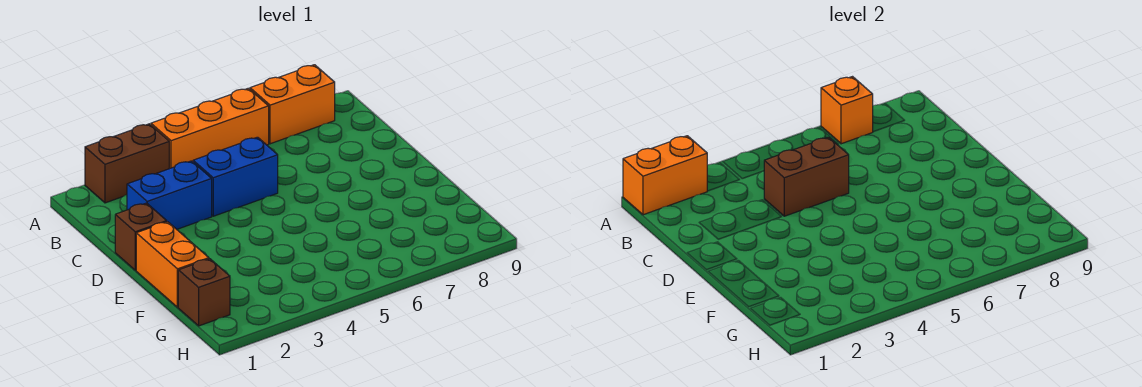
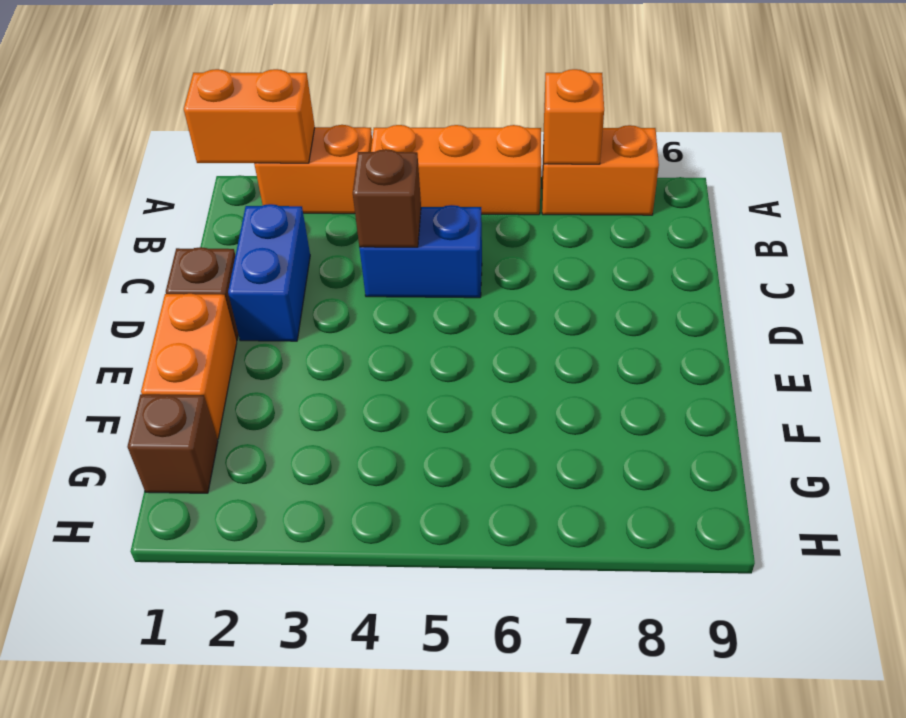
brown brick A2:A3 level 1 -> orange brick A2:A3 level 1
blue brick C2:C3 level 1 -> blue brick C2:D2 level 1
brown brick C4:C5 level 2 -> brown brick C4 level 2

